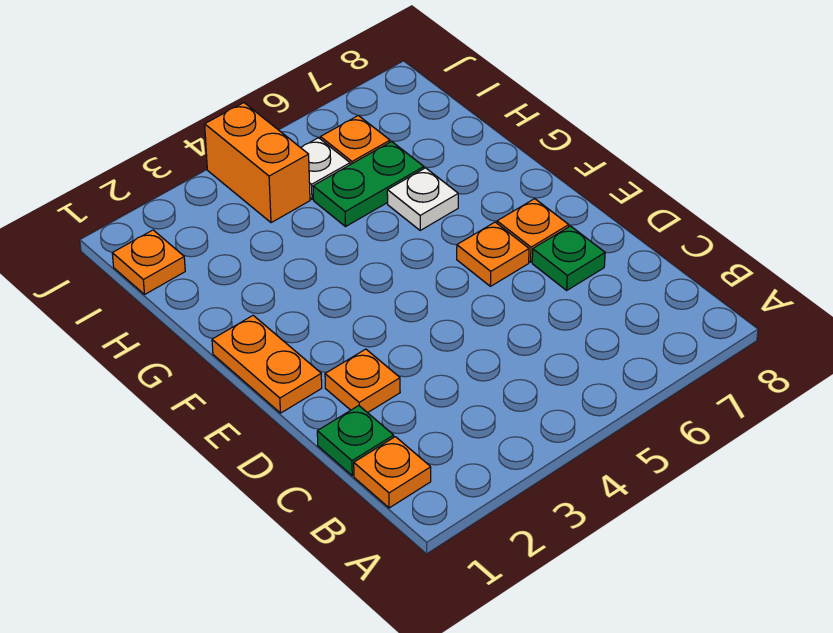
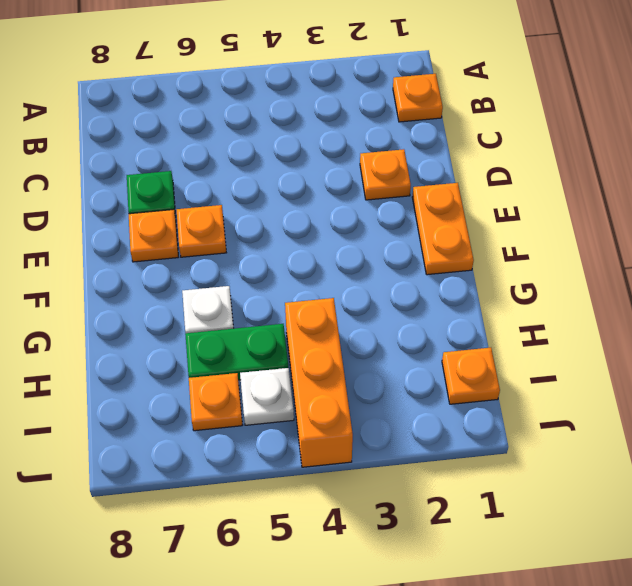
green plate C1 level 1 -> none
orange brick I4:J4 level 1 -> orange brick H4:J4 level 1

